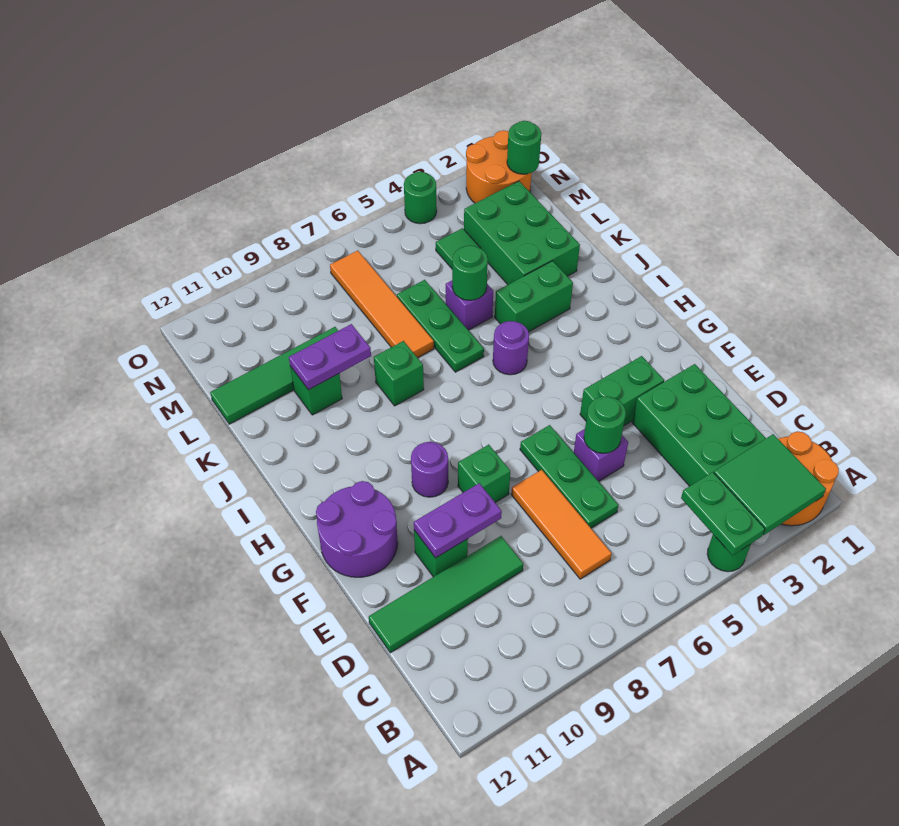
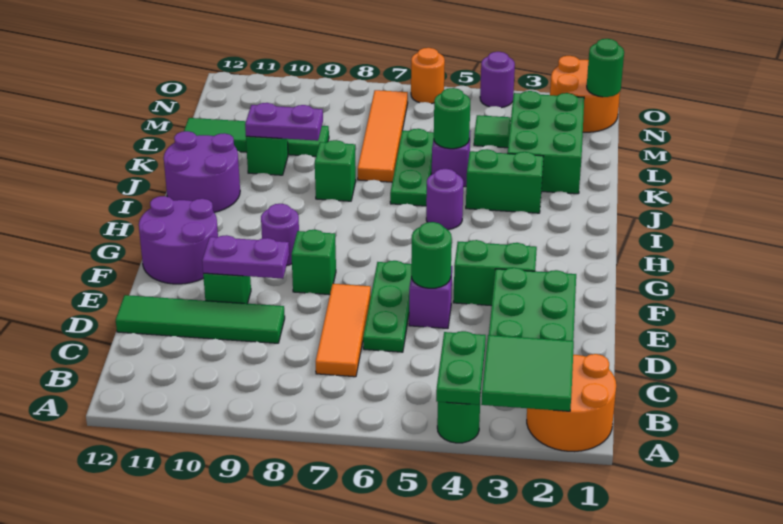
none -> purple round brick I11:J12 level 1
green round brick O4 level 1 -> purple round brick O4 level 1
none -> orange round brick O6 level 1

